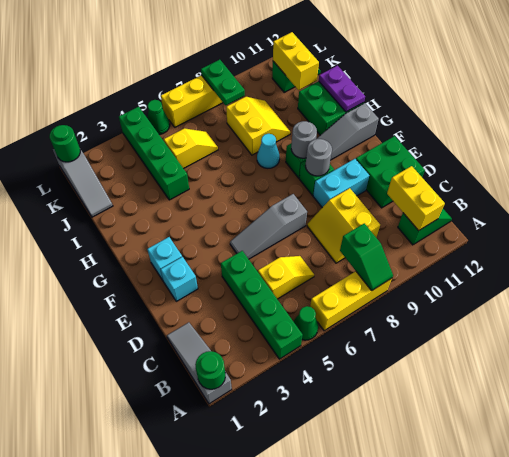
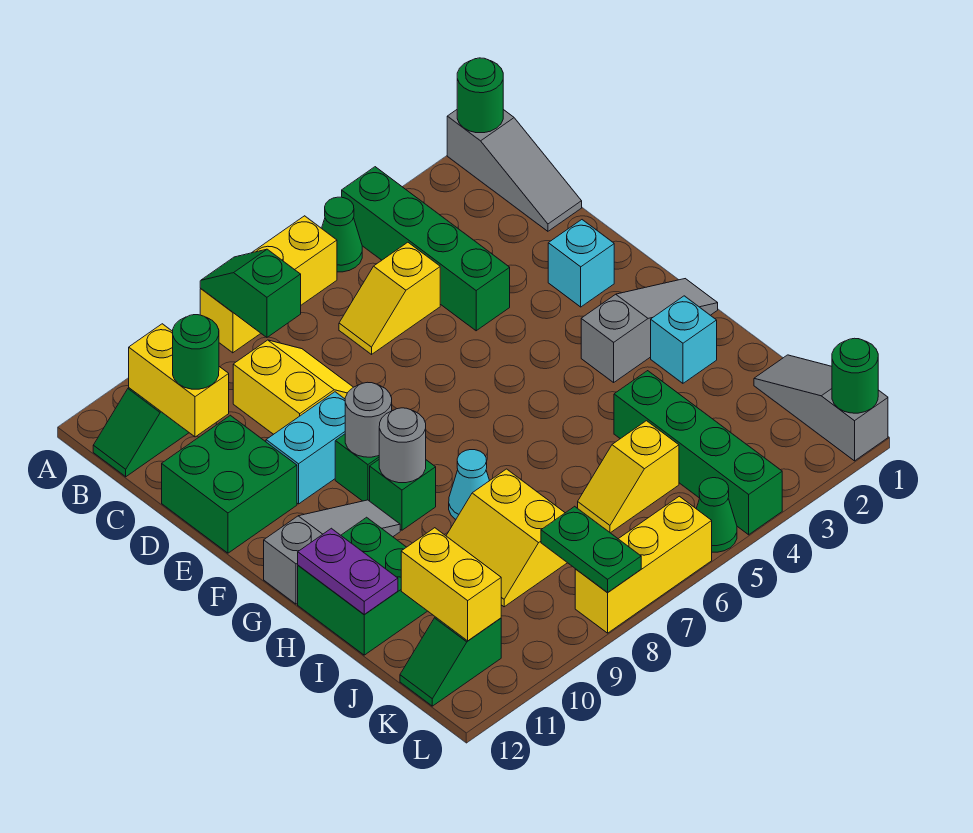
none -> green round brick C11 level 3
grey slope E5:E7 level 1 top 7 -> grey slope G1:G3 level 1 top 3
cyan brick F2 level 1 -> cyan brick H2 level 1

